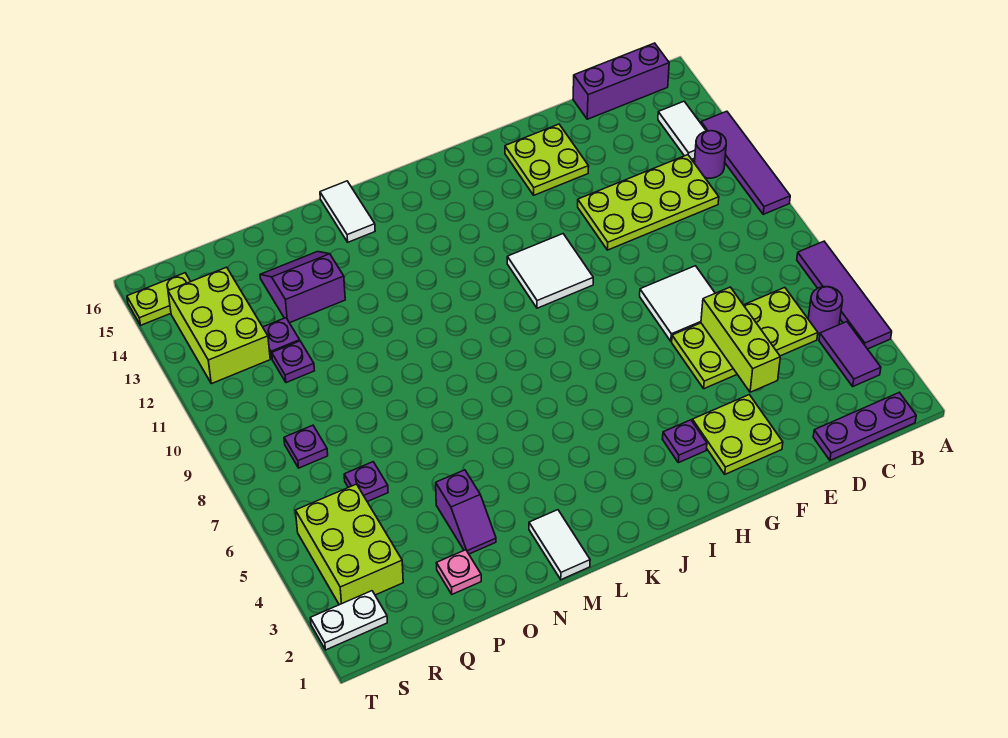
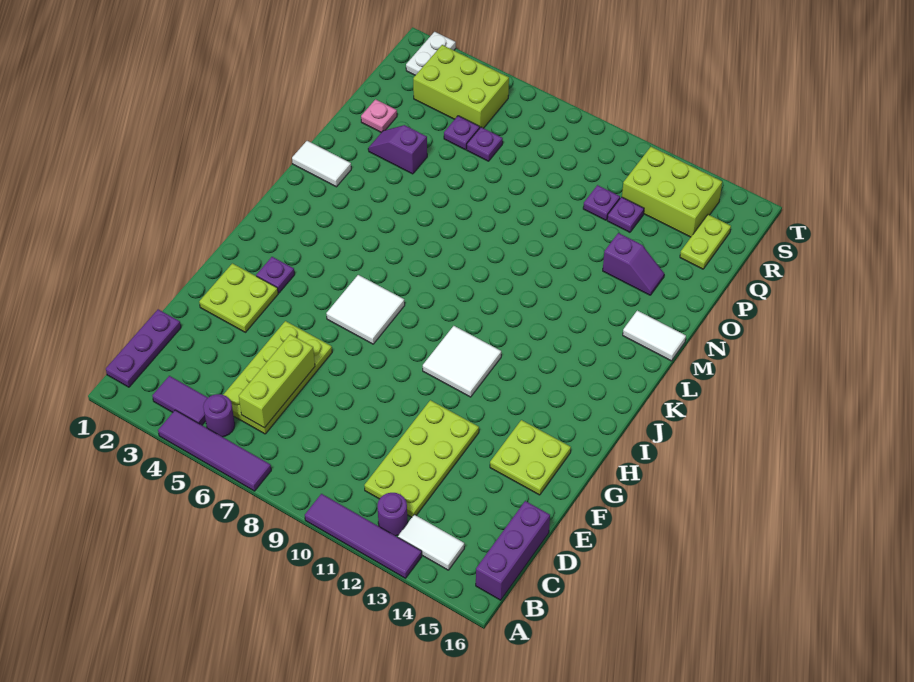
lime brick E4:E6 level 2 -> lime brick C6:E6 level 2
white tile E7:F8 level 1 -> white tile H6:I7 level 1
purple slope O13:P14 level 1 top 13 -> purple slope O13:O14 level 1 top 13
purple plate R8 level 1 -> purple plate Q5 level 1
lime plate S15:T15 level 1 -> lime plate Q15:R15 level 1

